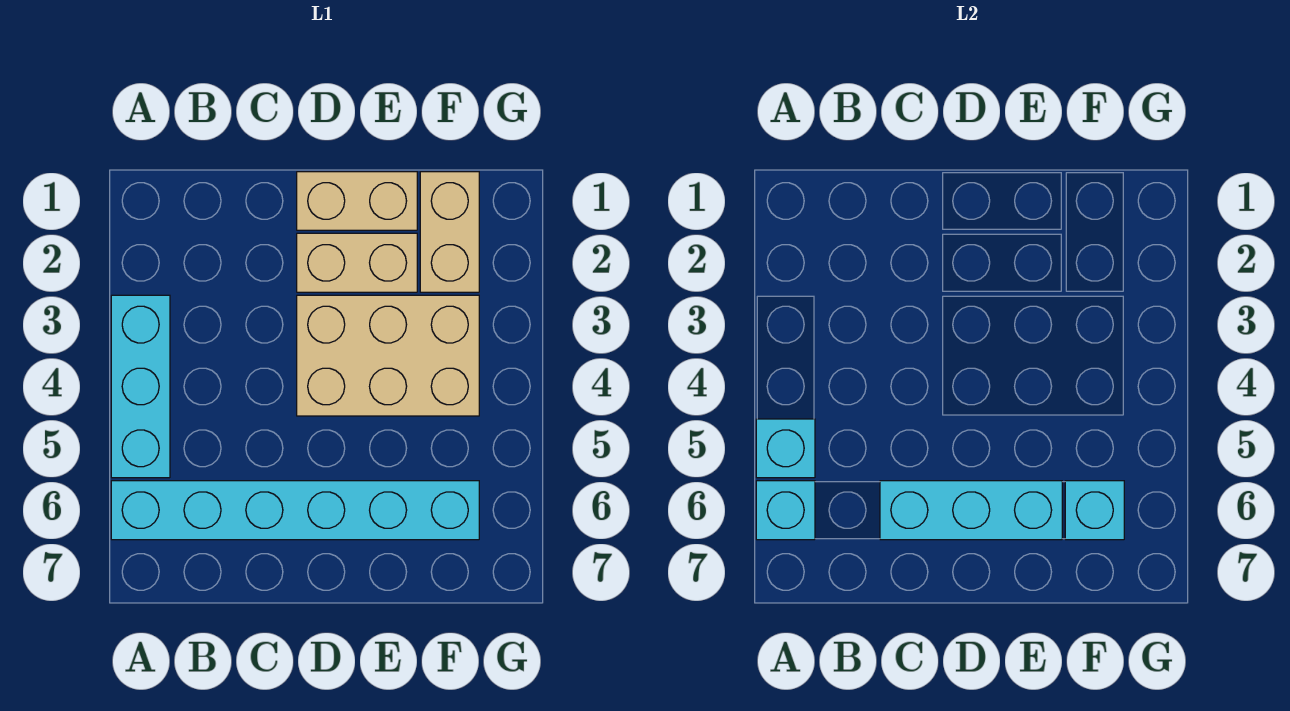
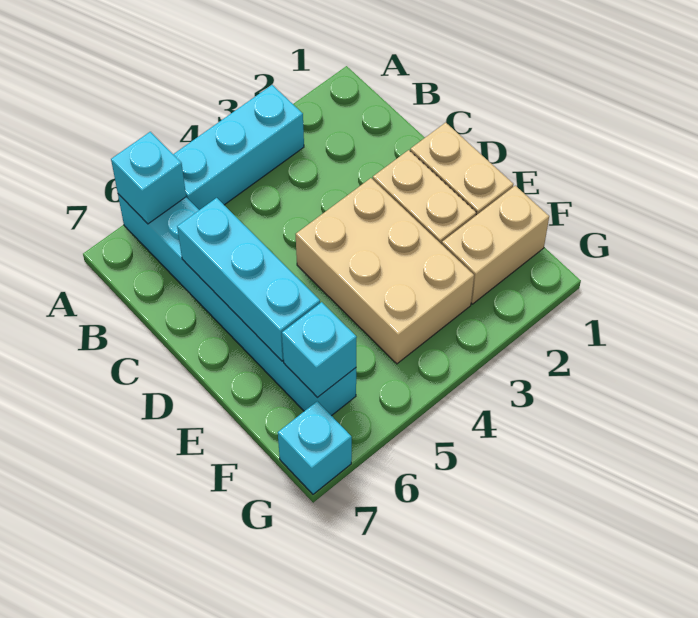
cyan brick A5 level 2 -> cyan brick G7 level 1

